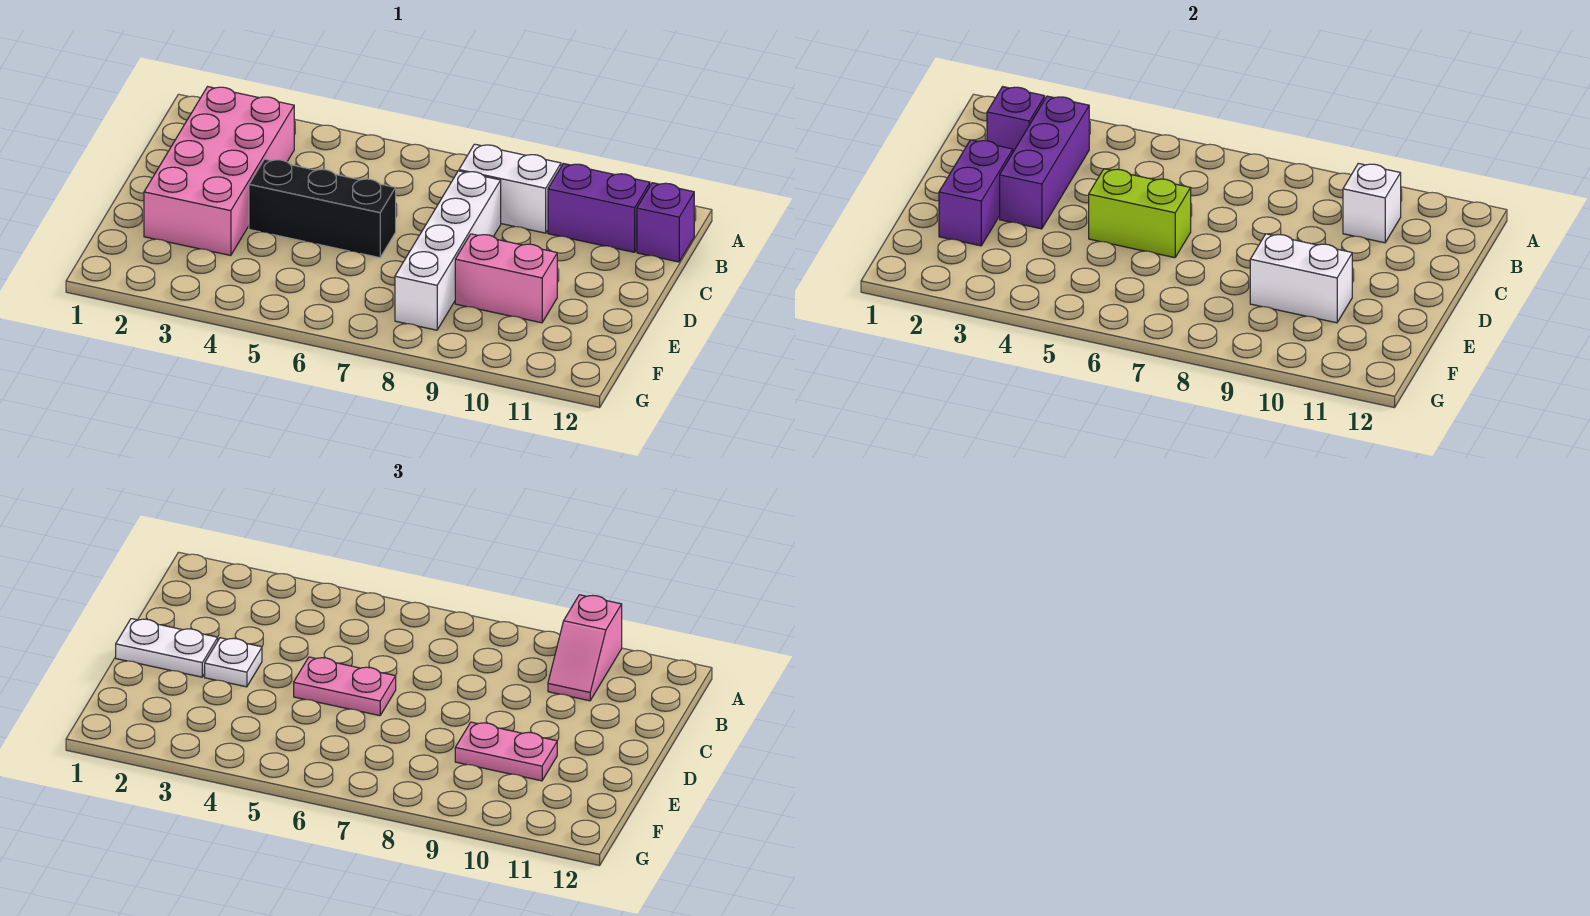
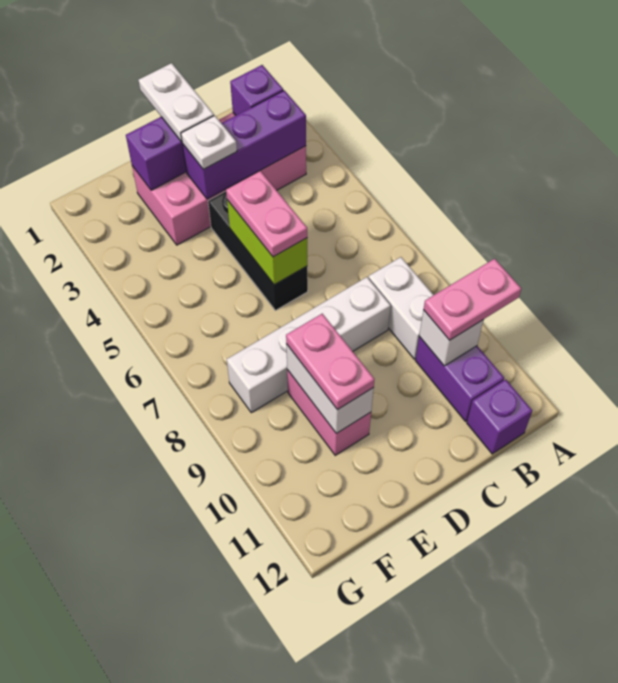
pink slope A10:B10 level 3 top A -> pink plate A10:B10 level 3

